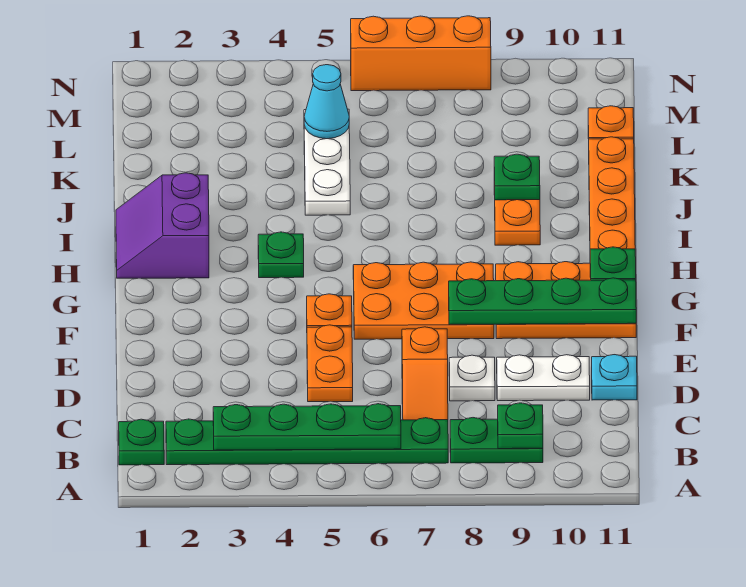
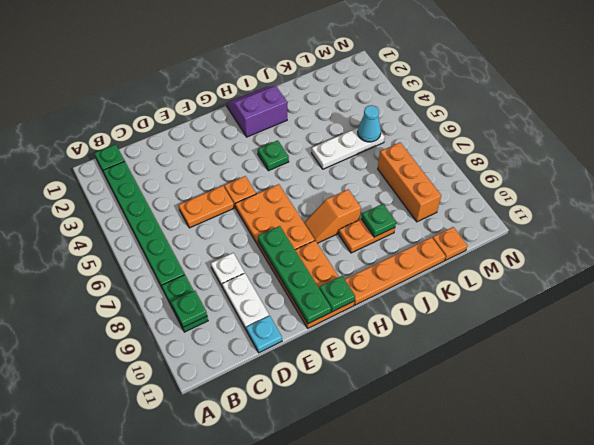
green plate B3:B6 level 2 -> none
orange slope C7:D7 level 1 top D -> orange slope H8:I8 level 1 top I
orange brick N6:N8 level 1 -> orange brick L7:L9 level 1

